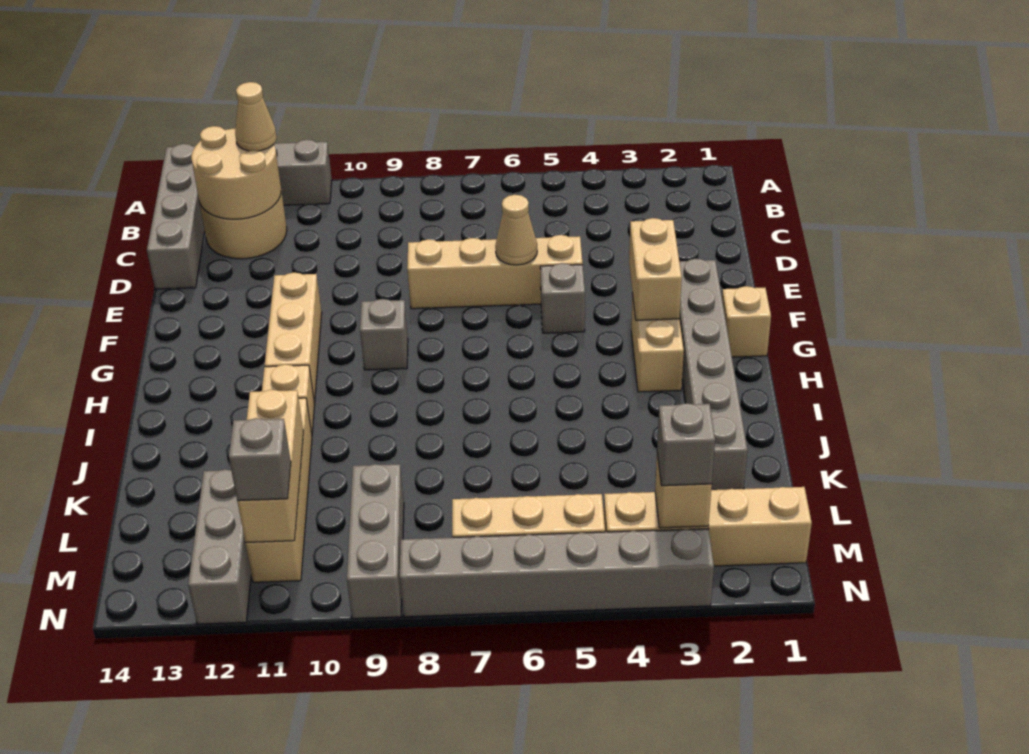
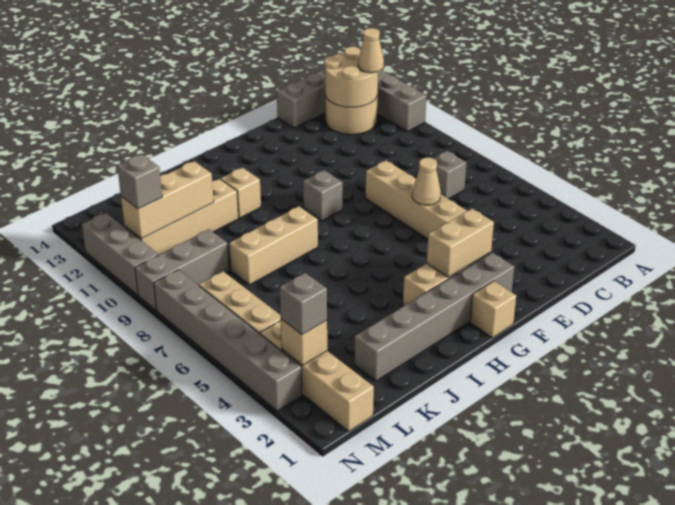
grey brick F5 level 1 -> grey brick C7 level 1
tan brick F11:H11 level 1 -> tan brick I8:K8 level 1
grey brick L12:N12 level 1 -> grey brick N10:N12 level 1

